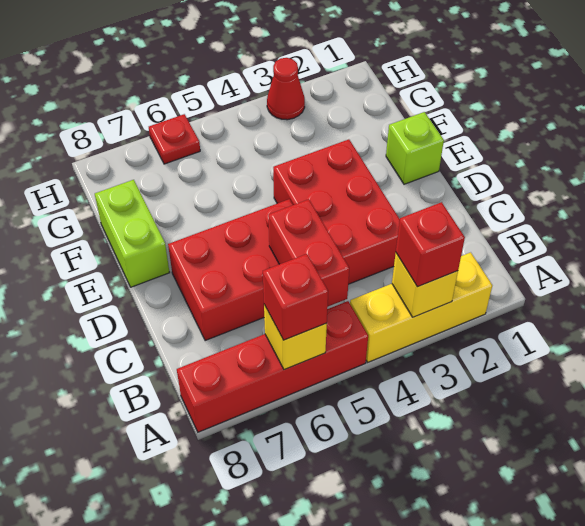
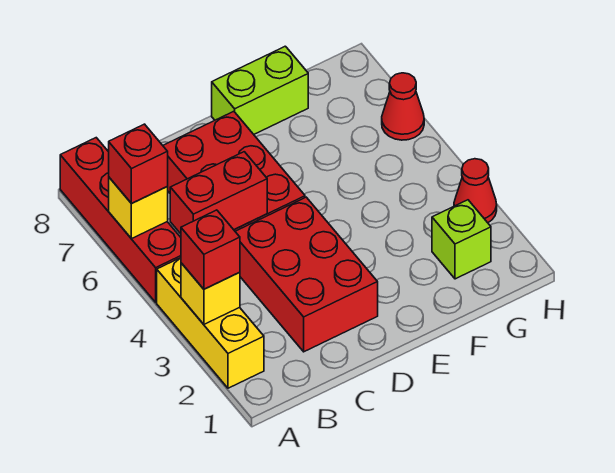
red brick C3:E4 level 1 -> red brick C2:D4 level 1
lime brick E1 level 1 -> lime brick G2 level 1
red plate H6 level 1 -> red cone H6 level 1

